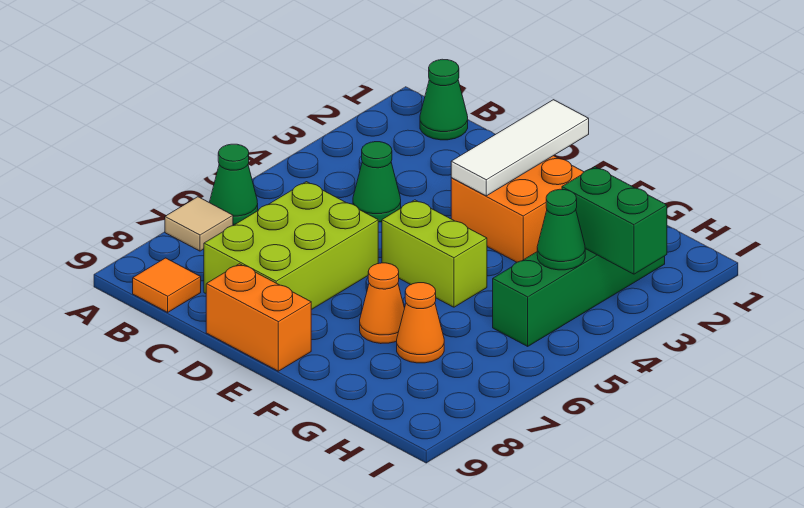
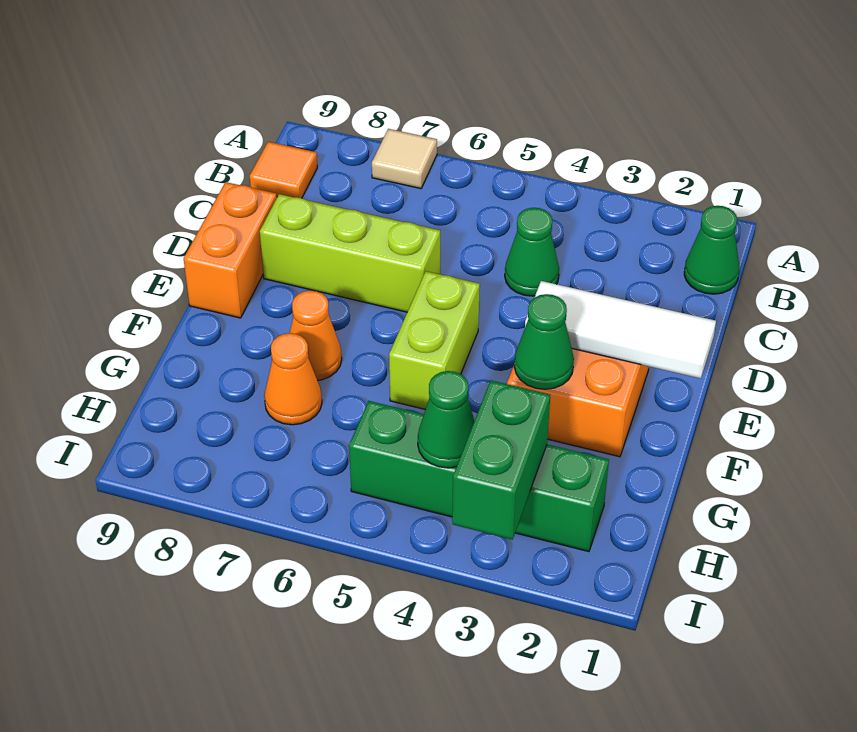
green cone A6 level 1 -> green cone F3 level 2
lime brick C6:D8 level 1 -> lime brick D6:D8 level 1

